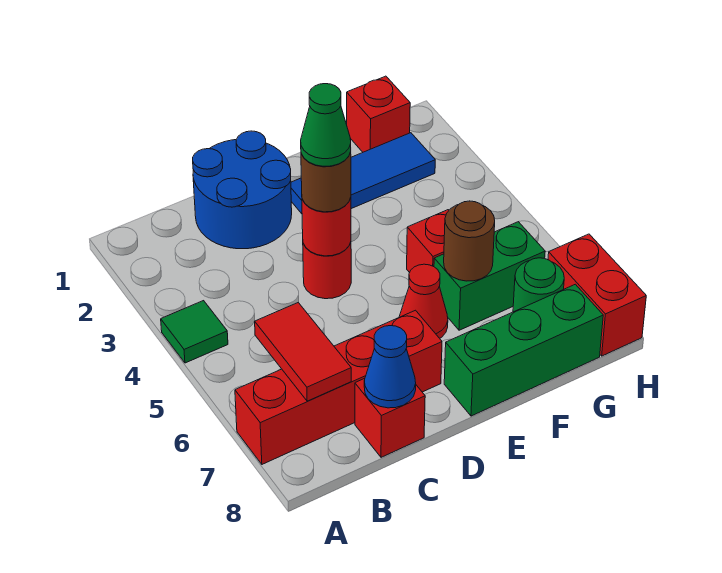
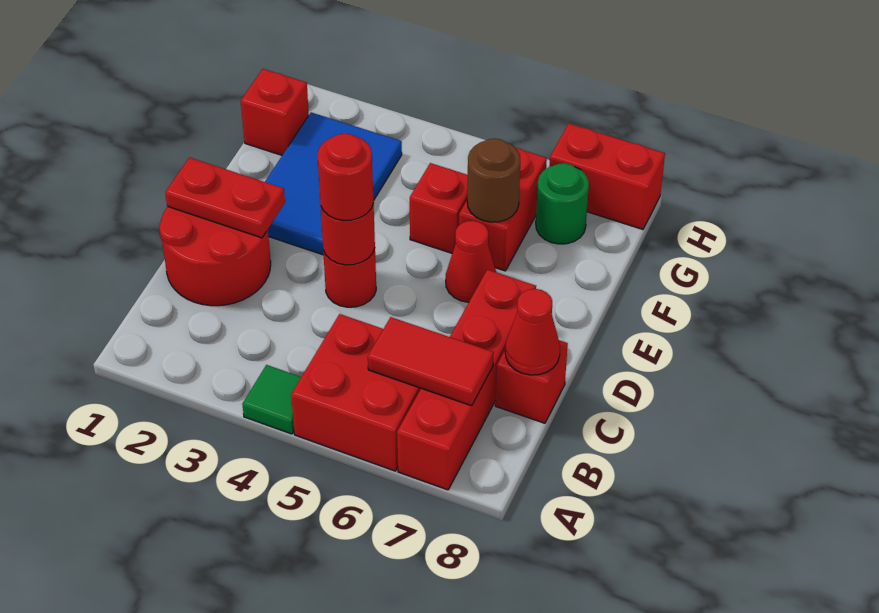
none -> red brick A5:B6 level 1
blue round brick C1:D2 level 1 -> red round brick C1:D2 level 1
blue cone C8 level 2 -> red cone C8 level 2
none -> red plate D1:D2 level 2
brown round brick D4 level 3 -> red round brick D4 level 3
green cone D4 level 4 -> none
blue tile E2:G2 level 1 -> blue tile E2:G3 level 1
green brick E8:G8 level 1 -> none
green brick F6:G6 level 1 -> red brick F6:G6 level 1

